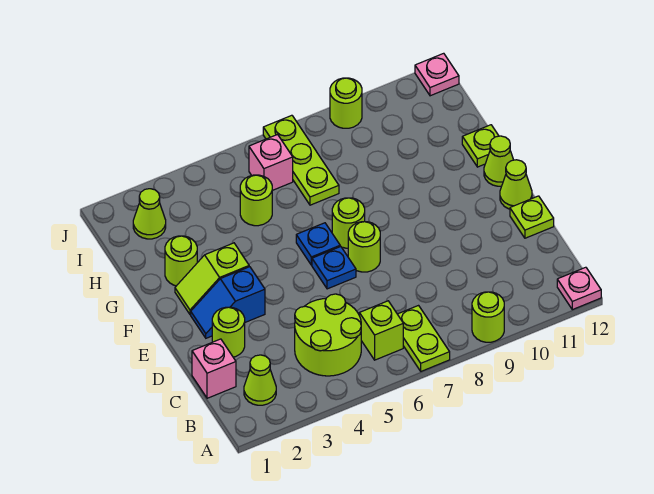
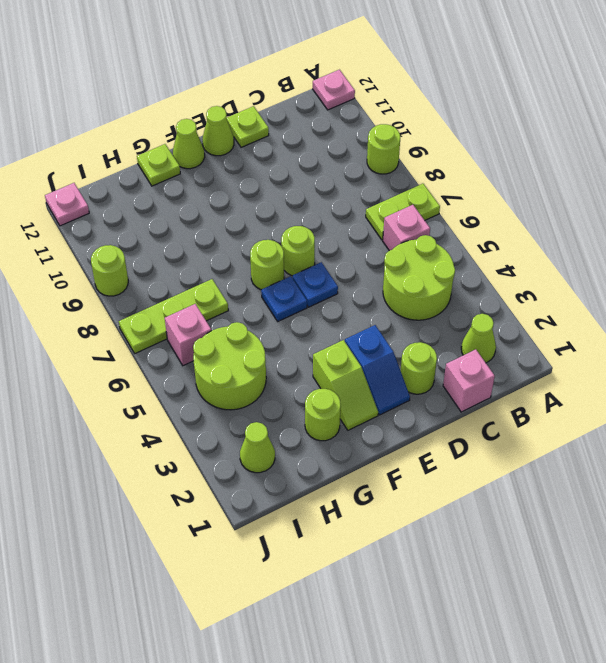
lime brick B6 level 1 -> pink brick B6 level 1
lime round brick H5 level 1 -> lime round brick H4:I5 level 1

